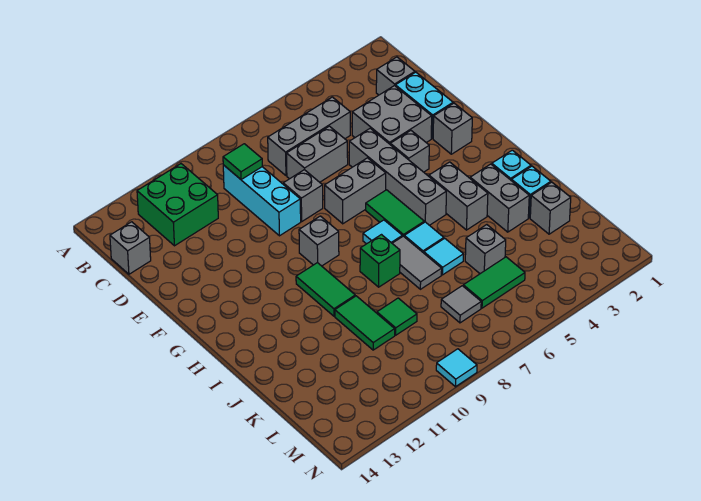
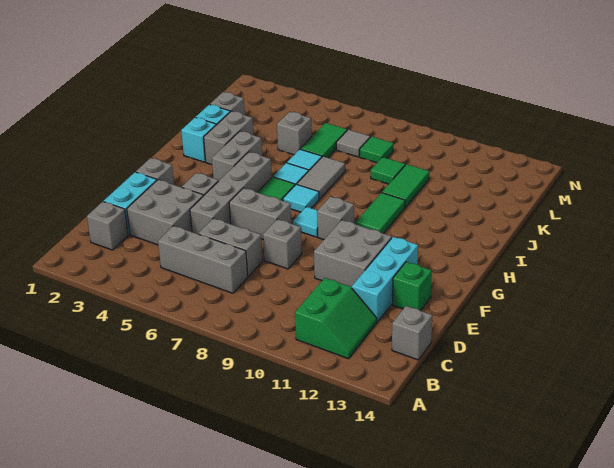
green brick B11:C12 level 1 -> green slope B11:C12 level 1 top 11
cyan brick C9:E9 level 1 -> cyan brick D12:F12 level 1
green tile C9 level 2 -> green tile L8 level 1
none -> grey brick E10:F11 level 1
green brick I8 level 1 -> green brick E13 level 1
green tile L5:L6 level 1 -> green tile K6:L6 level 1
cyan tile N9 level 1 -> cyan tile G8 level 1

